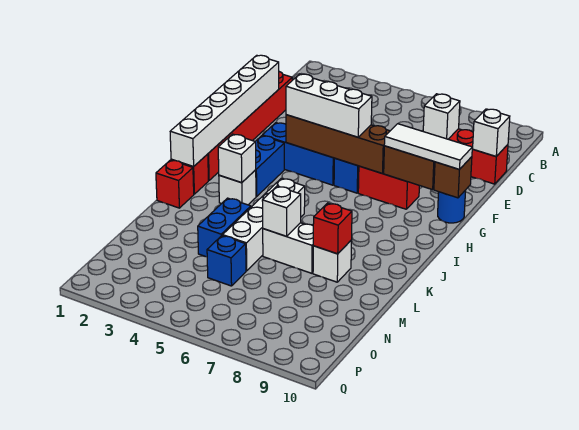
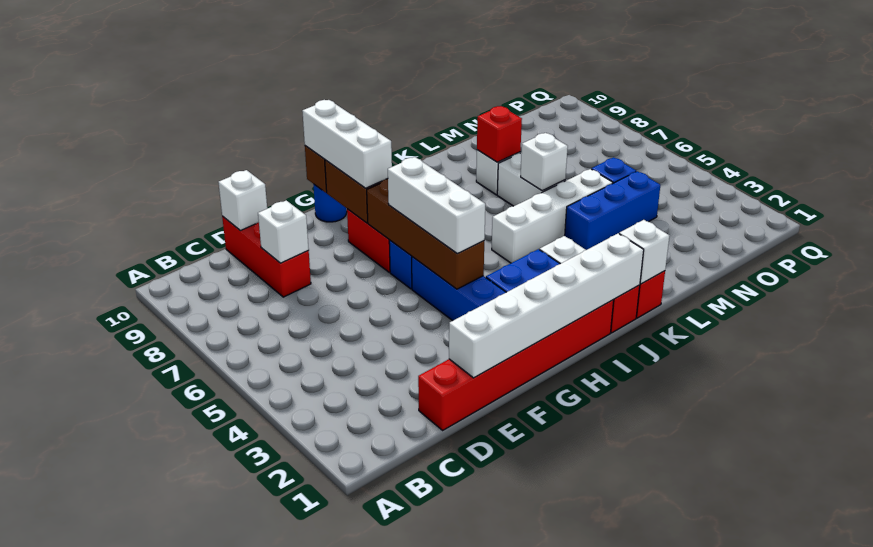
white tile G8:G10 level 3 -> white brick G8:G10 level 3
white brick J3 level 2 -> white brick K1 level 2
blue brick L4:M4 level 1 -> blue brick L4:N4 level 1

